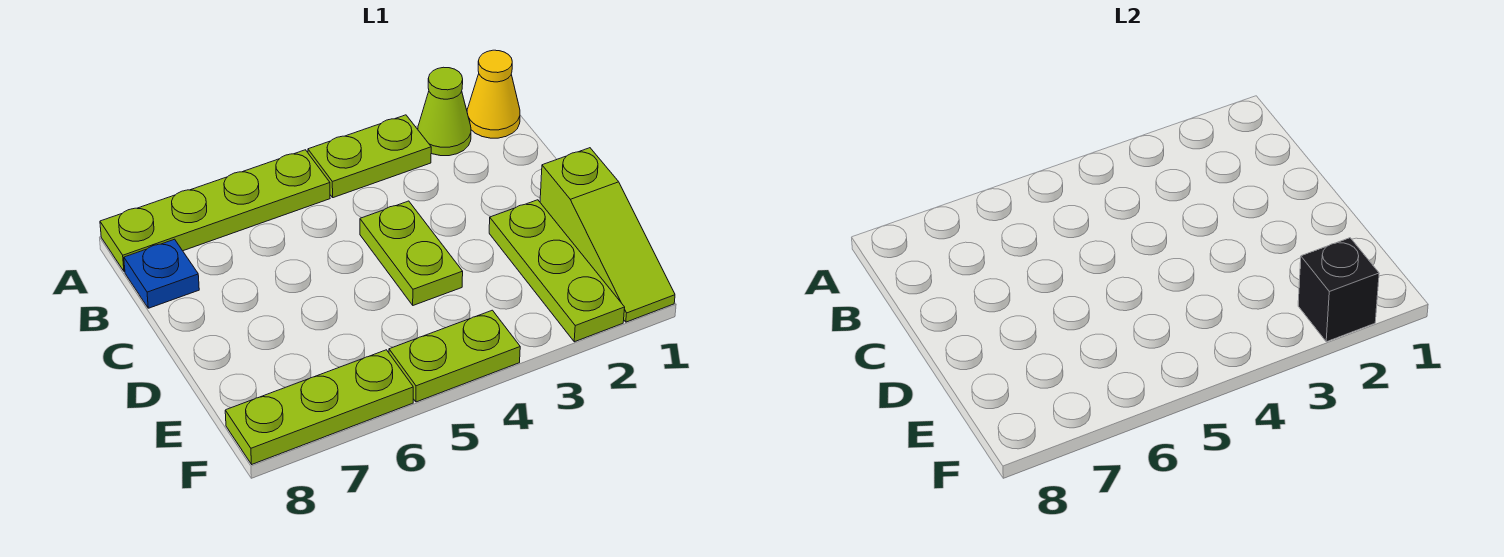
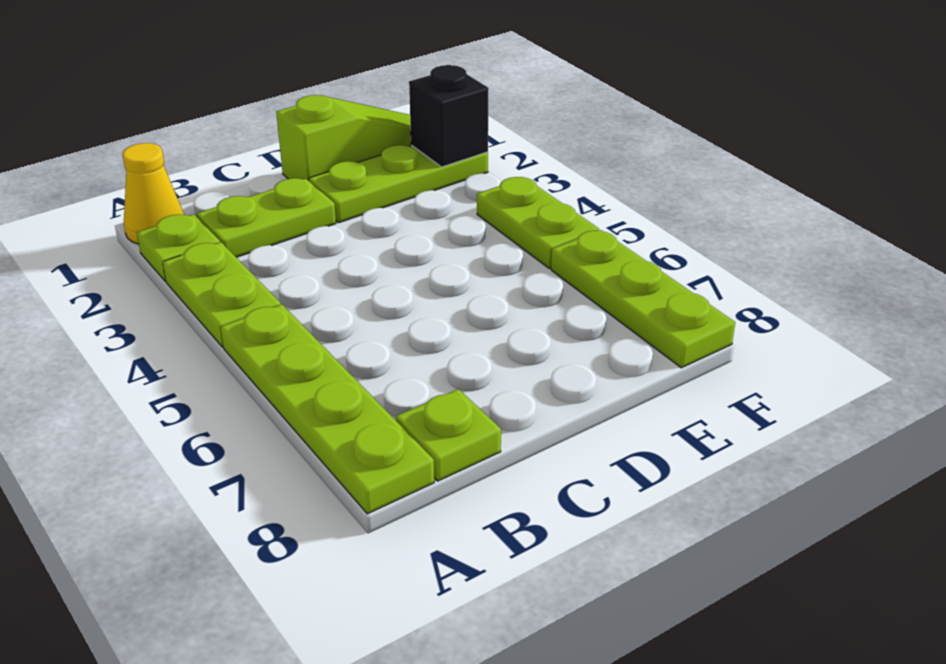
lime cone A2 level 1 -> lime plate A2 level 1
blue plate B8 level 1 -> lime plate B8 level 1
lime plate C4:D4 level 1 -> lime plate B2:C2 level 1

